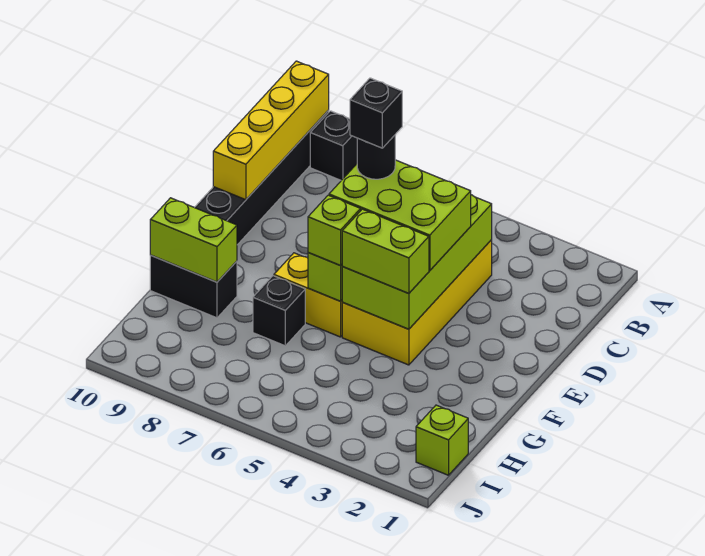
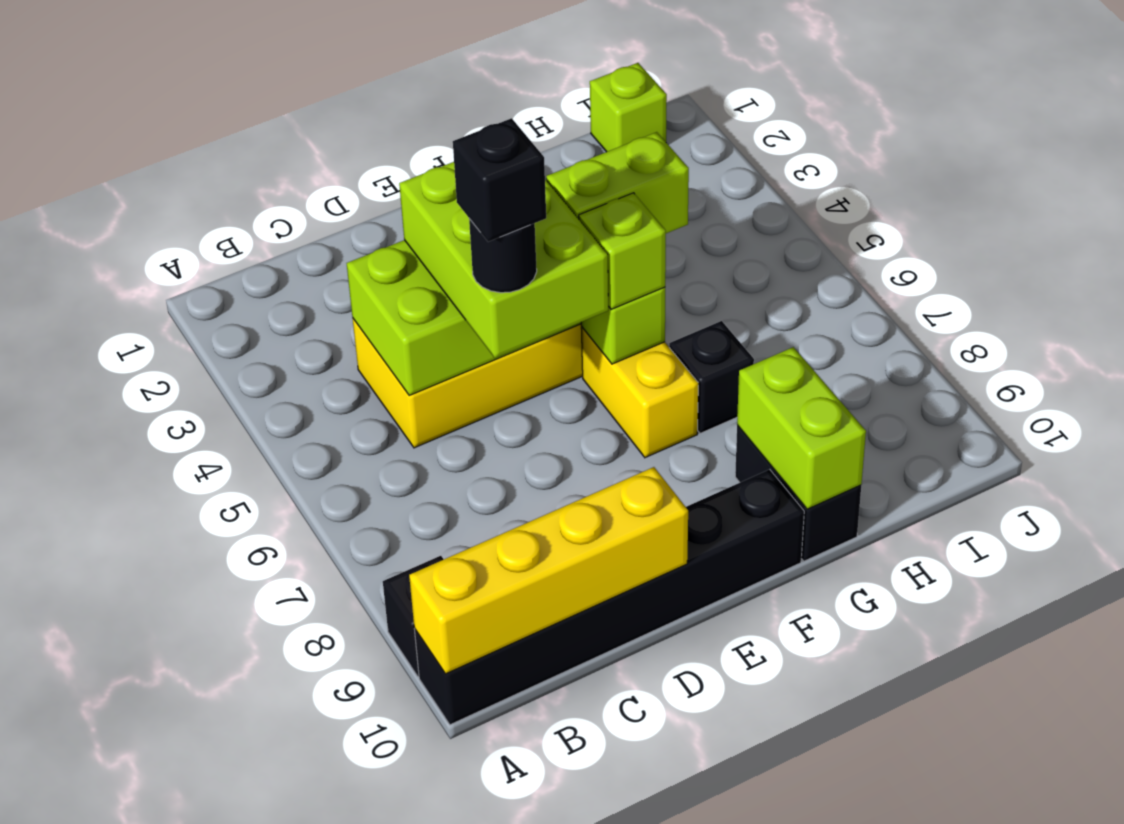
lime brick F4:F5 level 3 -> lime brick F5:G5 level 3

